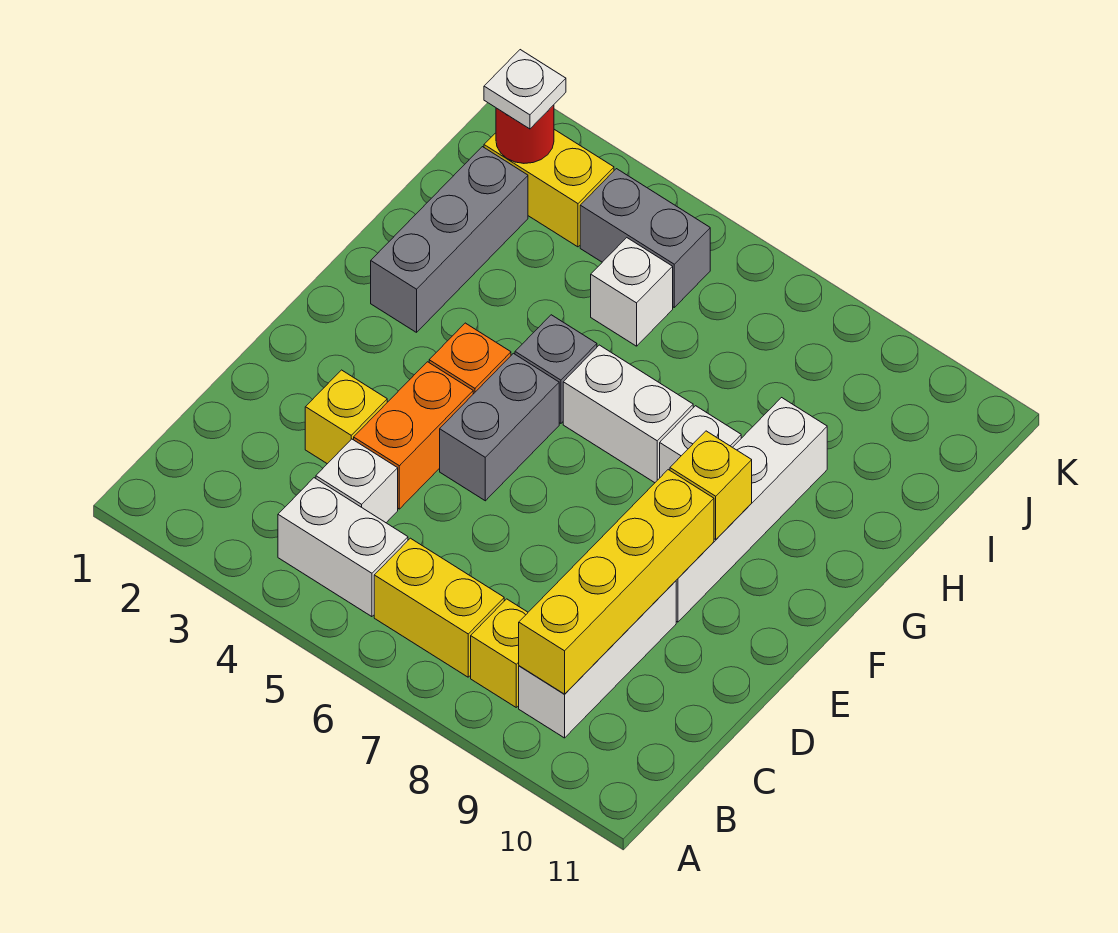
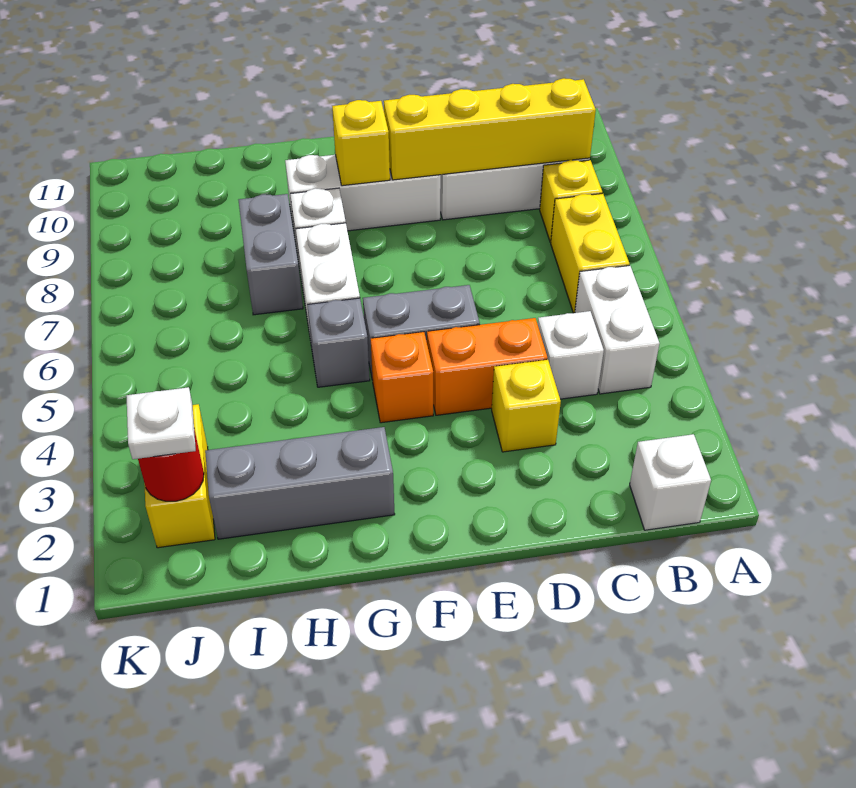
white brick E9:H9 level 1 -> white brick E9:G9 level 1
white brick I5 level 1 -> white brick B1 level 1
grey brick J4:J5 level 1 -> grey brick H7:H8 level 1

